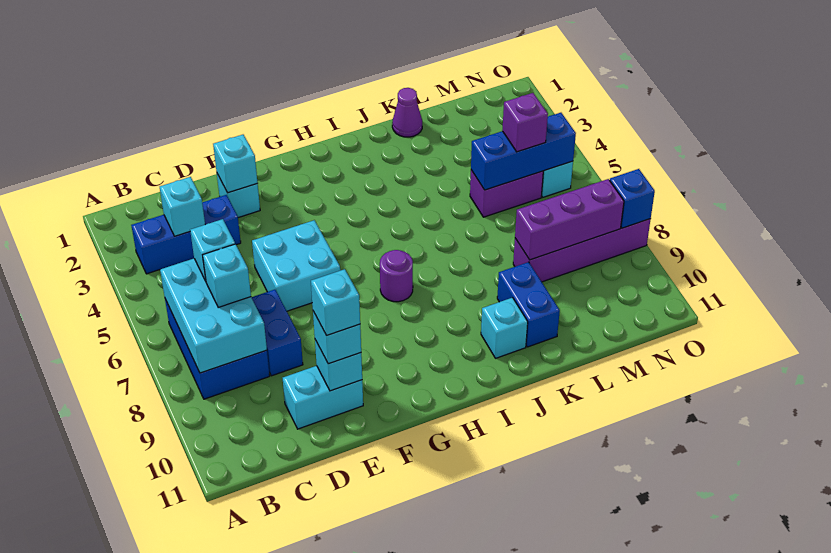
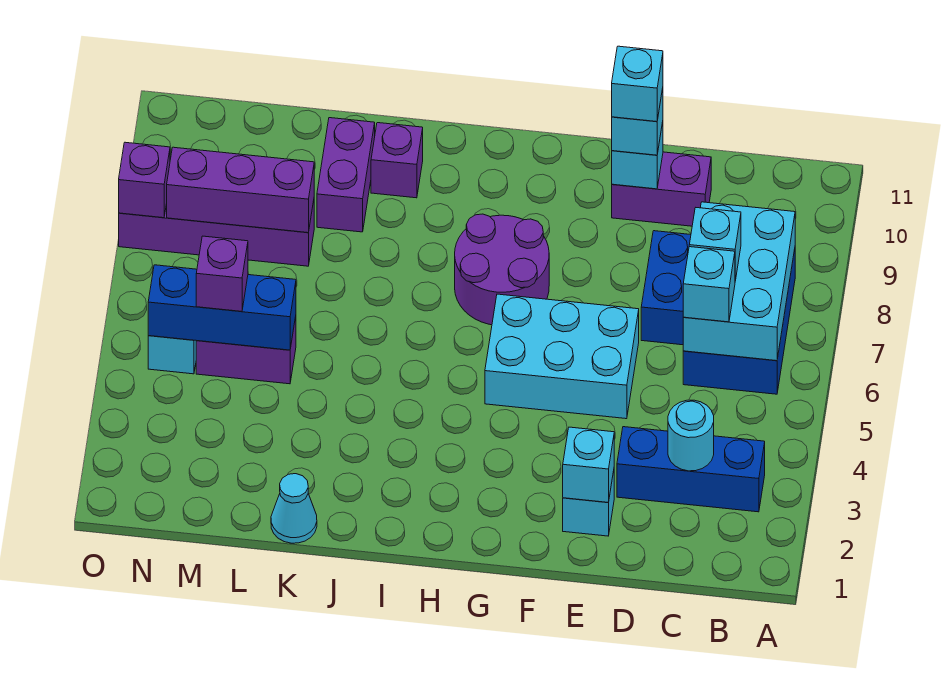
cyan brick C3 level 2 -> cyan round brick C3 level 2
cyan brick D10:E10 level 1 -> purple brick D10:E10 level 1
cyan brick E5:F6 level 1 -> cyan brick E5:G6 level 1
purple round brick H7 level 1 -> purple round brick G7:H8 level 1
cyan brick J10 level 1 -> purple brick J10 level 1
purple cone K1 level 1 -> cyan cone K1 level 1
blue brick K9:K10 level 1 -> purple brick K9:K10 level 1
blue brick O8 level 2 -> purple brick O8 level 2

